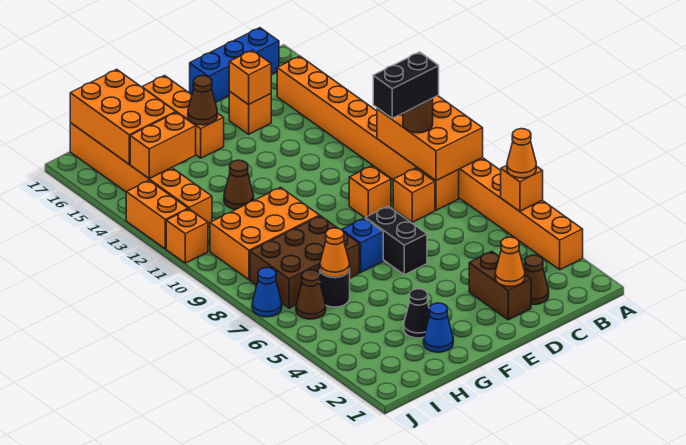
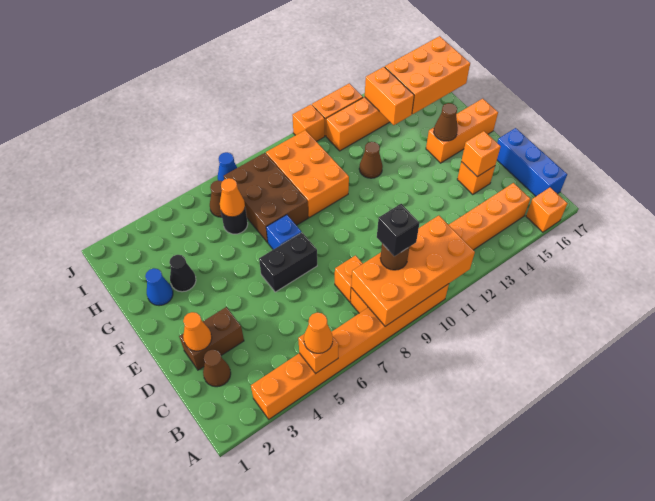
orange brick A8:B10 level 2 -> orange brick A8:B11 level 2
black brick B9:C9 level 4 -> black brick B9 level 4
orange brick D9 level 1 -> orange brick A16 level 1

